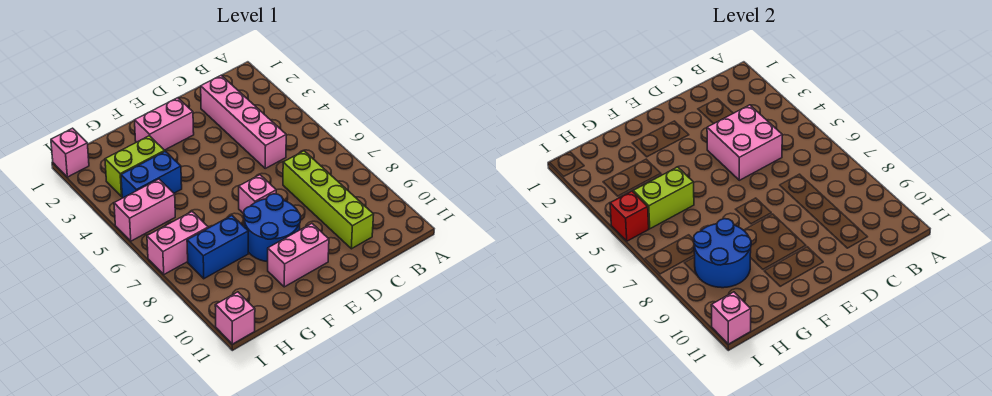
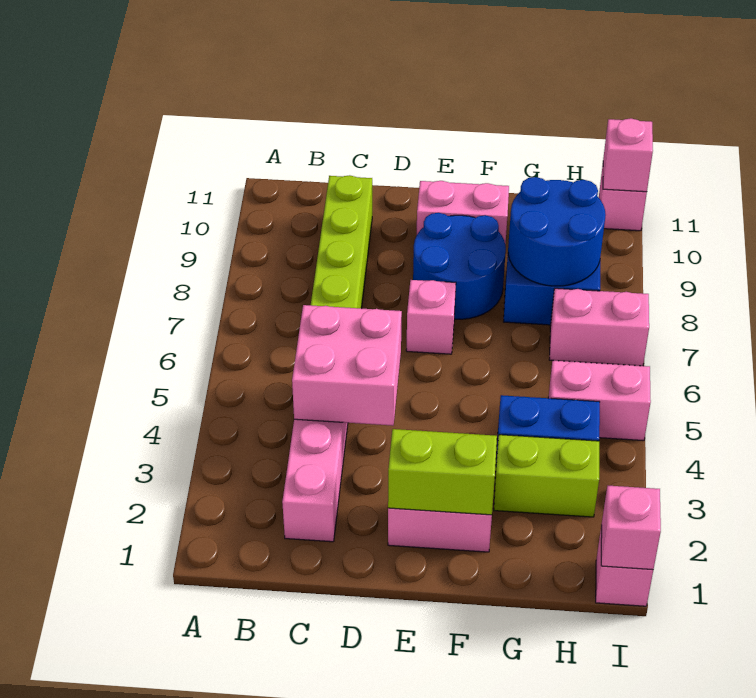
lime brick G5:H5 level 2 -> lime brick E2:F2 level 2
none -> pink brick I1 level 2
red brick I5 level 2 -> none

